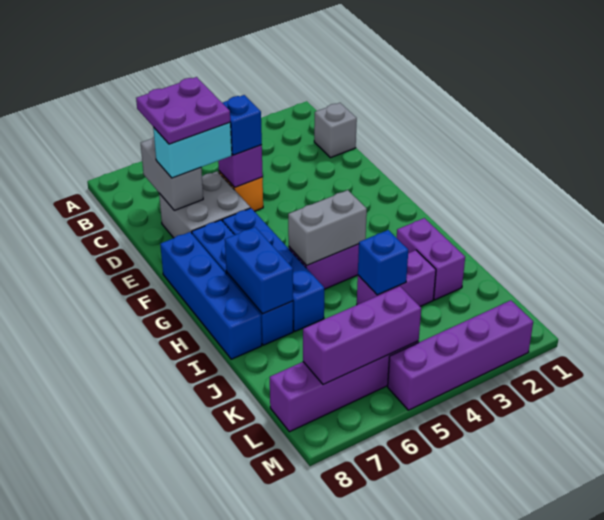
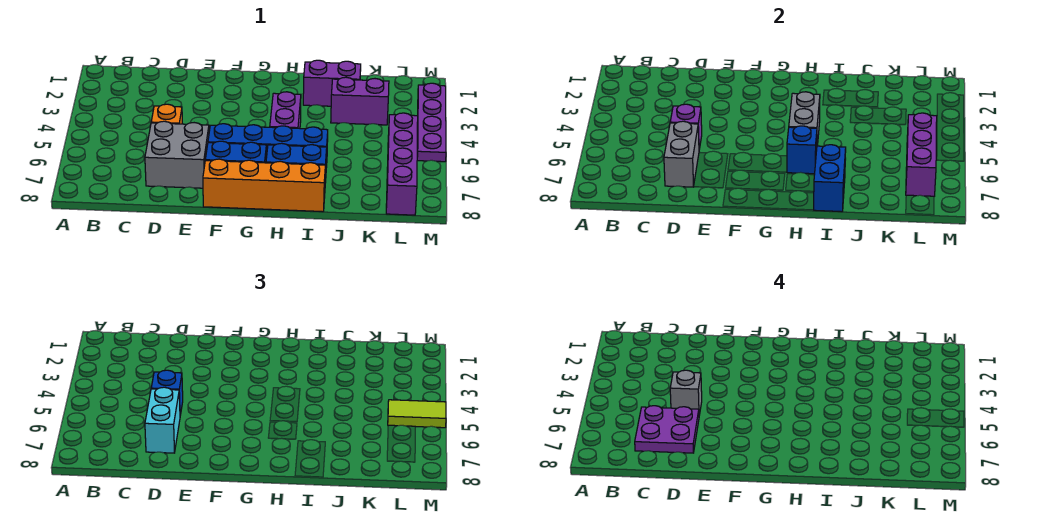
grey brick C1 level 1 -> grey brick D5 level 4
grey brick C7:D7 level 2 -> grey brick D6:D7 level 2
blue brick F8:I8 level 1 -> orange brick F8:I8 level 1
blue brick H7:I7 level 2 -> blue brick I7:I8 level 2
purple brick J3:J4 level 1 -> purple brick J3:K3 level 1
blue brick J4 level 2 -> blue brick H6 level 2
none -> lime tile L5:M5 level 3
purple brick M2:M5 level 1 -> purple plate M2:M5 level 1

